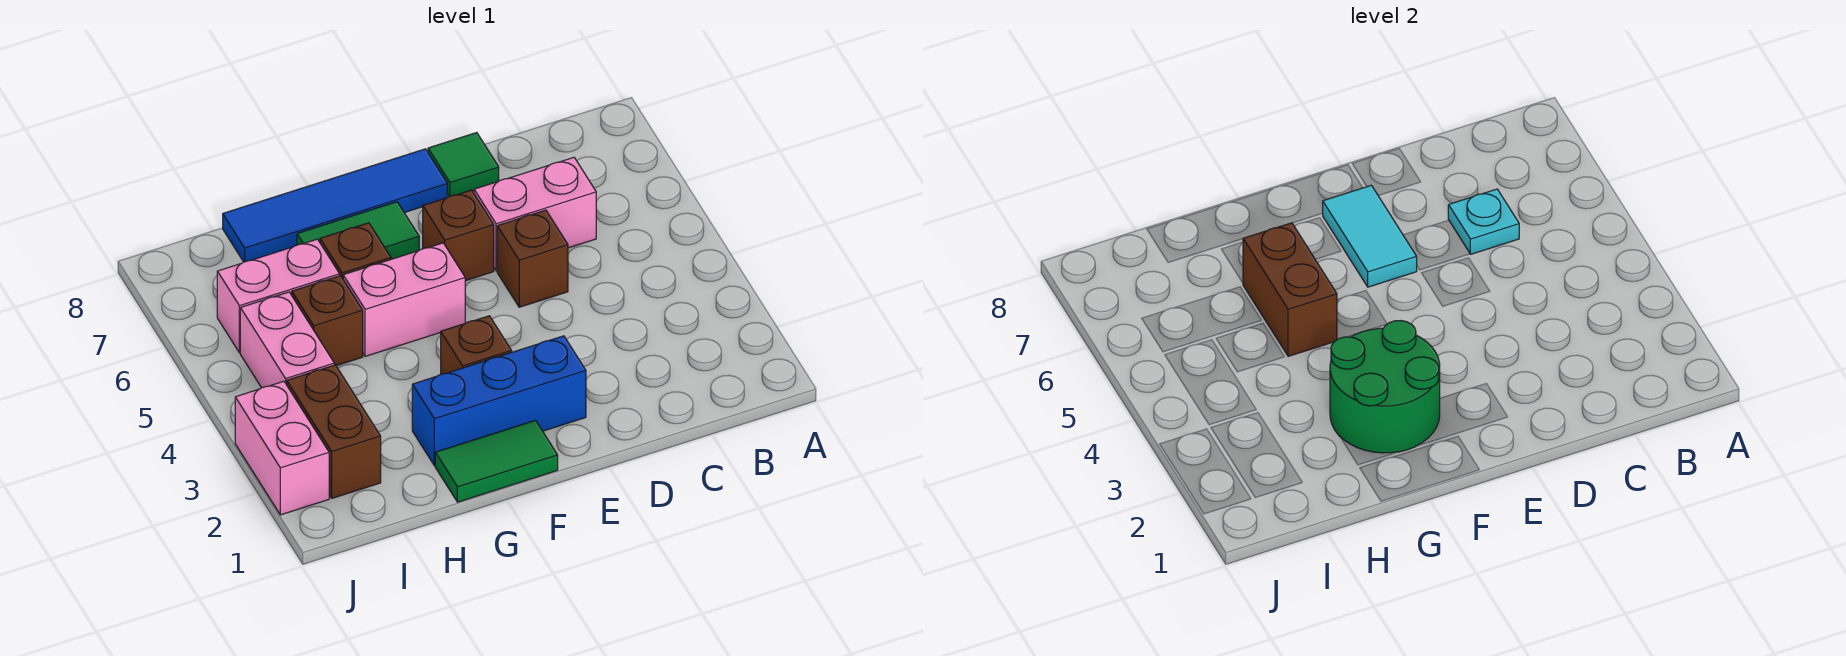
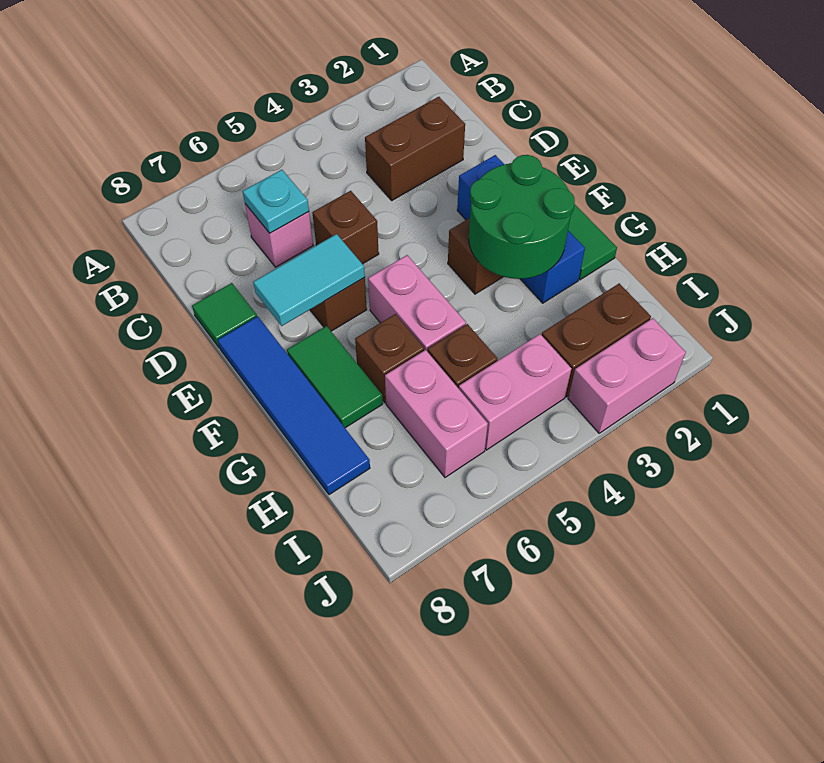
pink brick C6:D6 level 1 -> pink brick C6 level 1
brown brick G5:G6 level 2 -> brown brick C2:C3 level 1

